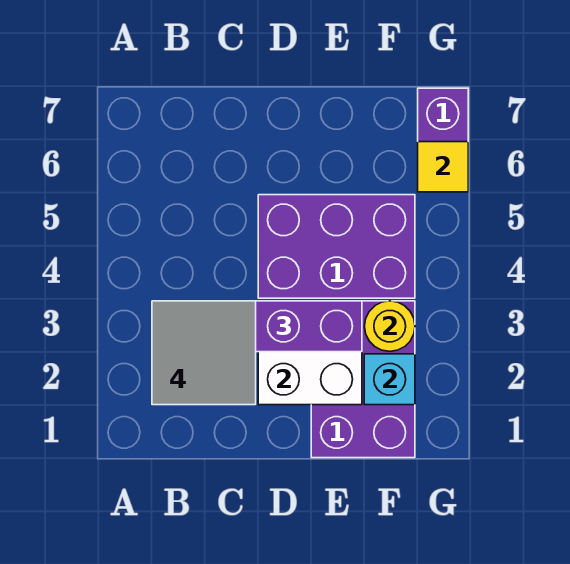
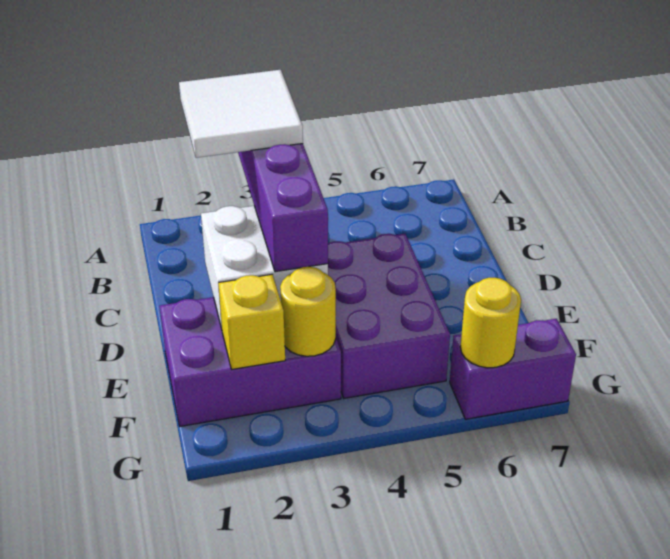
grey tile B2:C3 level 4 -> white tile B2:C3 level 4
cyan brick F2 level 2 -> yellow brick F2 level 2
yellow tile G6 level 2 -> yellow round brick G6 level 2

